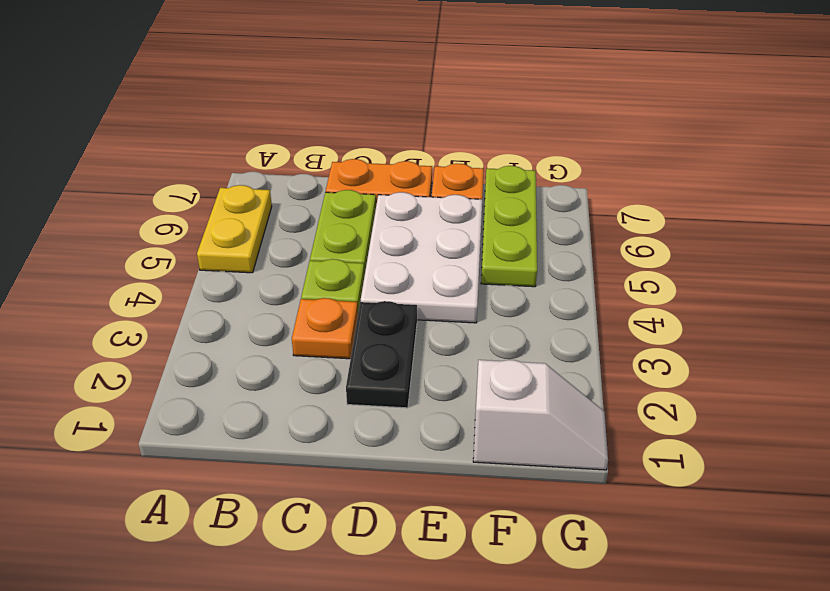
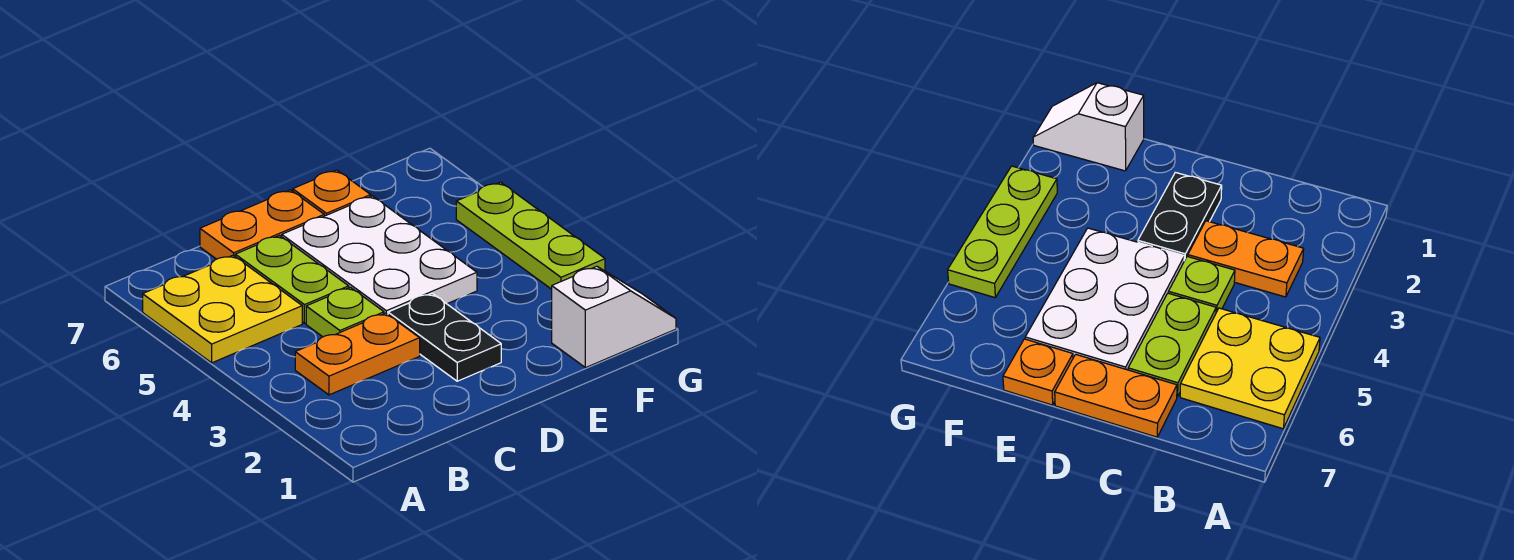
yellow plate A5:A6 level 1 -> yellow plate A5:B6 level 1
orange plate C3 level 1 -> orange plate B3:C3 level 1
lime plate F5:F7 level 1 -> lime plate G3:G5 level 1

